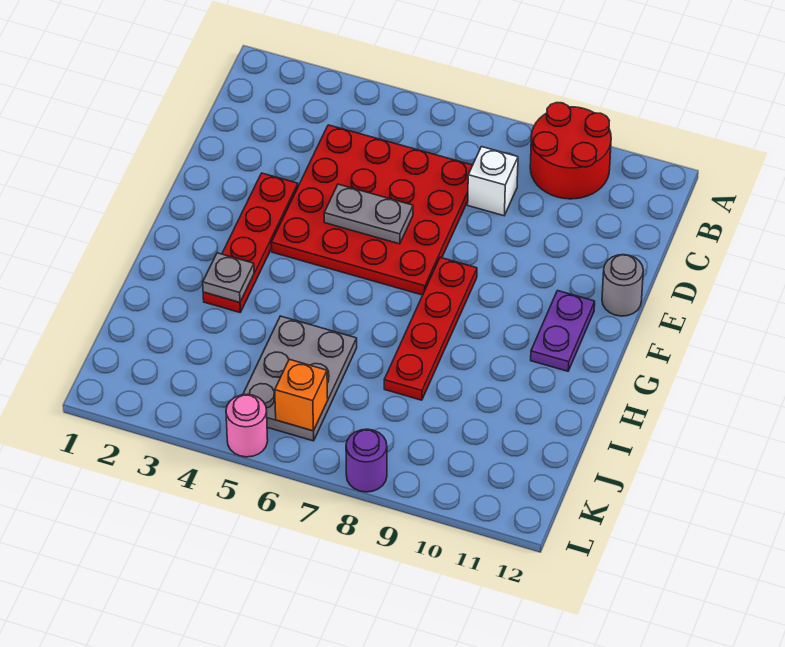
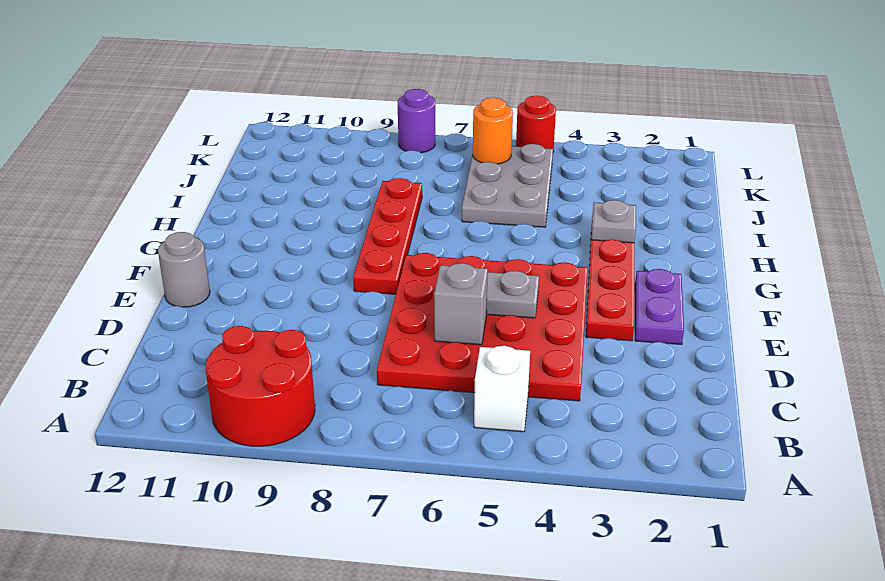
white brick C8 level 1 -> white brick B5 level 1
none -> grey brick D6 level 2
purple plate F11:G11 level 1 -> purple plate E2:F2 level 1
orange brick K6 level 2 -> orange round brick K6 level 2
pink round brick L5 level 1 -> red round brick L5 level 1

